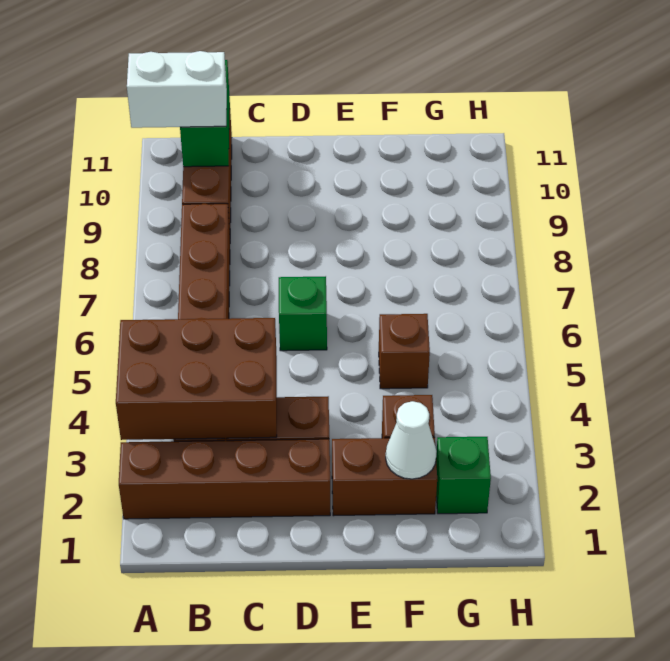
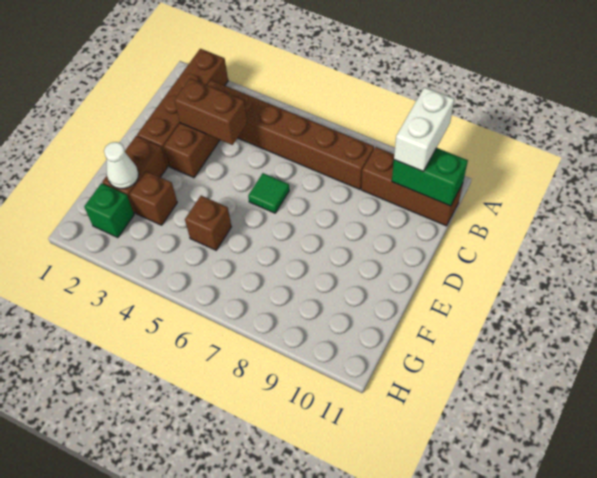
brown brick A3:C4 level 2 -> brown brick C3:C4 level 2
green brick D6 level 1 -> green tile D6 level 1

